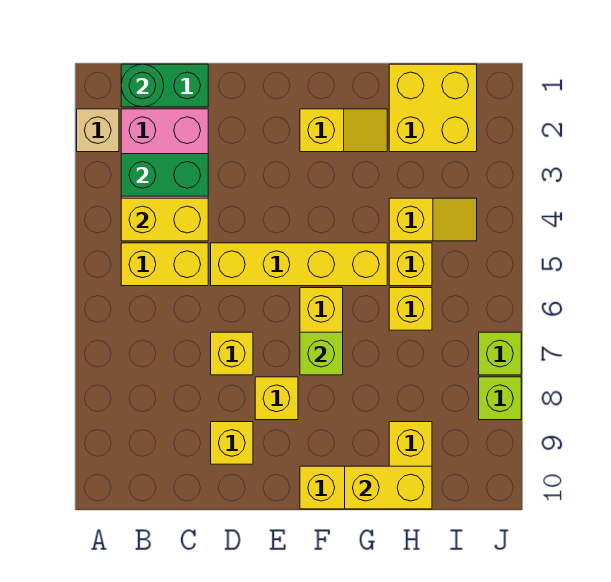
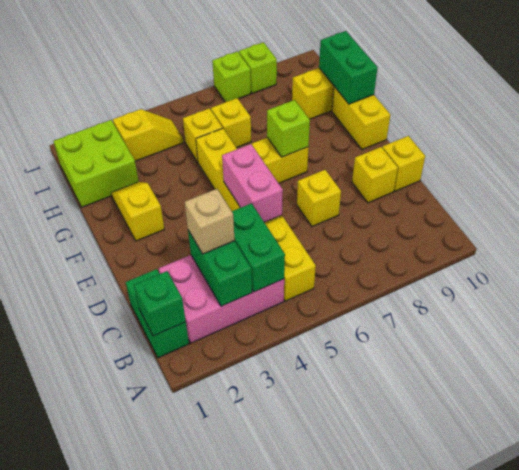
tan brick A2 level 1 -> tan brick C3 level 3
green round brick B1 level 2 -> green brick B1 level 2
yellow brick B4:C4 level 2 -> green brick B4:C4 level 2
none -> pink brick D5:E5 level 2
yellow brick E8 level 1 -> yellow brick D10 level 1
yellow brick G10:H10 level 2 -> green brick G10:H10 level 2
yellow brick H1:I2 level 1 -> lime brick H1:I2 level 1
yellow slope H4:I4 level 1 top H -> yellow slope I3:I4 level 1 top 3

